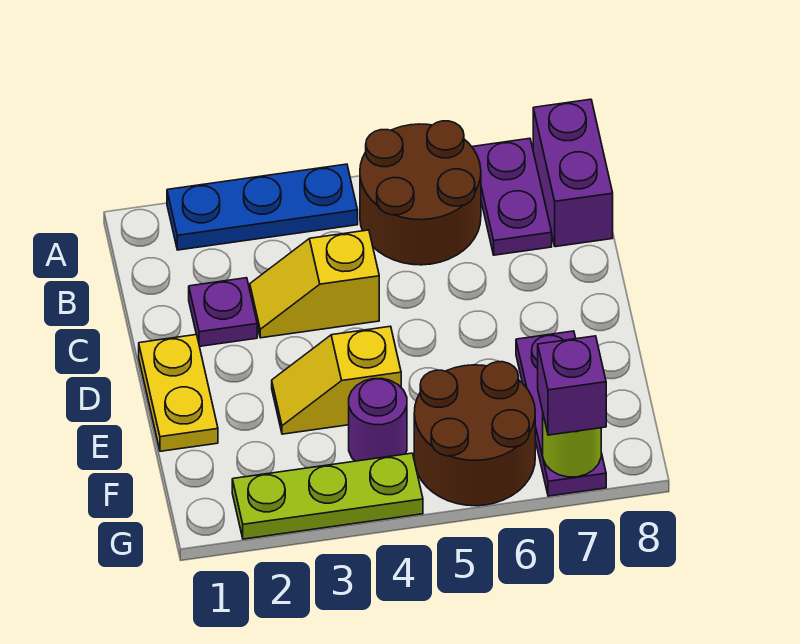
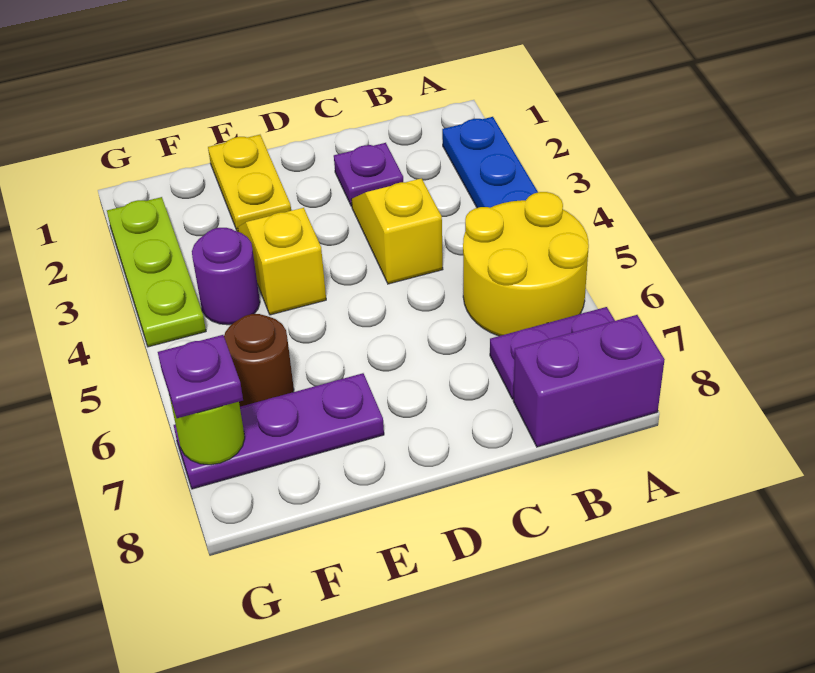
brown round brick A5:B6 level 1 -> yellow round brick A5:B6 level 1
yellow plate D1:E1 level 1 -> yellow plate E1:E2 level 1
brown round brick F5:G6 level 1 -> brown round brick F6 level 1
purple brick G7 level 3 -> purple plate G7 level 3

